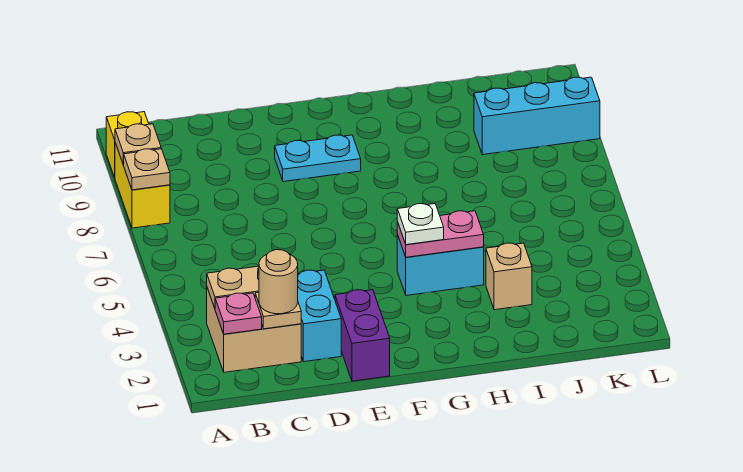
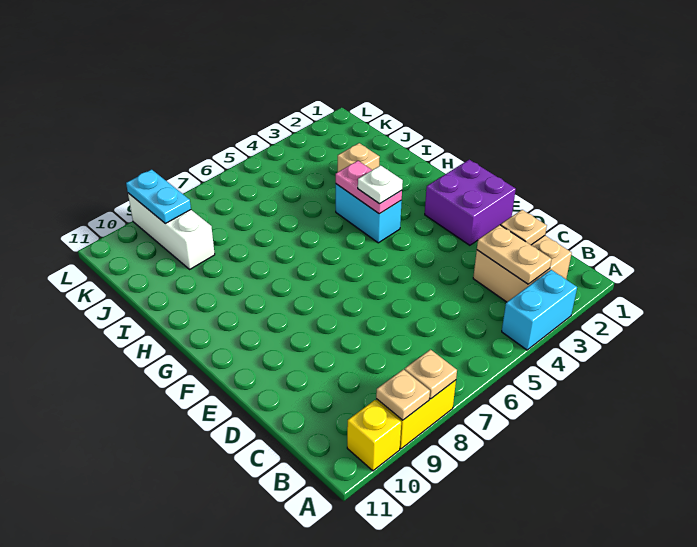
pink plate B2 level 2 -> none
tan round brick C2 level 3 -> none
cyan brick D2:D3 level 1 -> cyan brick A3:A4 level 1
purple brick E1:E2 level 1 -> purple brick E1:F2 level 1
cyan plate E9:F9 level 1 -> cyan plate K9:L9 level 2
cyan brick J9:L9 level 1 -> white brick J9:L9 level 1

